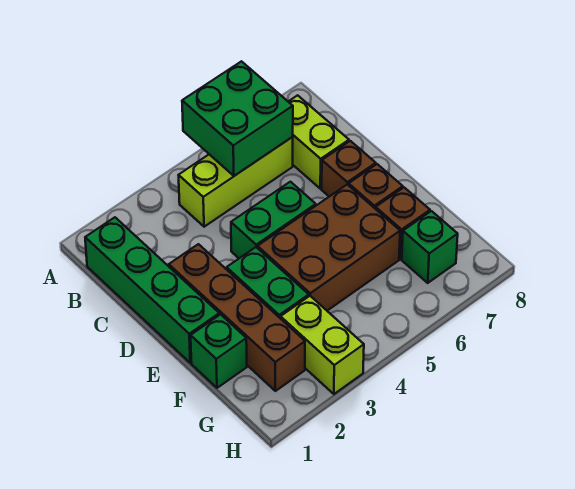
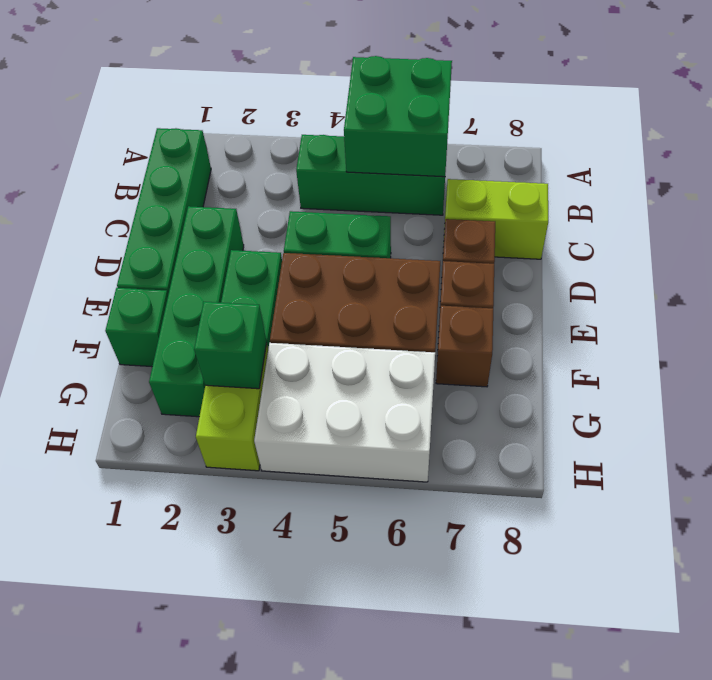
lime brick B4:B6 level 1 -> green brick B4:B6 level 1
lime brick B7:C7 level 1 -> lime brick C7:C8 level 1
brown brick D2:G2 level 1 -> green brick D2:G2 level 1
none -> white brick G4:H6 level 1
green brick G7 level 1 -> green brick G3 level 2

